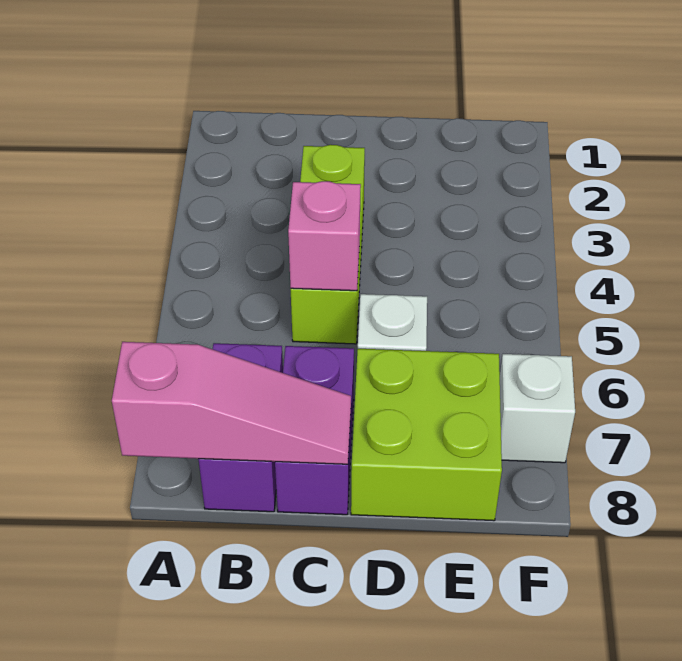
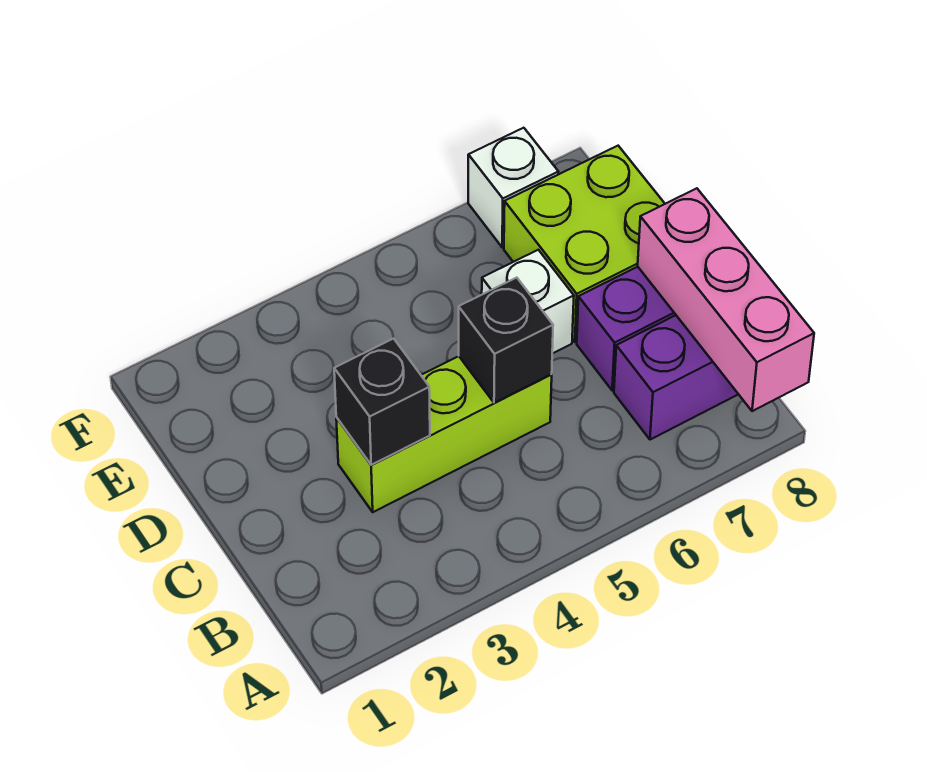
pink slope A8:C8 level 2 top A -> pink brick A8:C8 level 2
none -> black brick C3 level 2
pink brick C5 level 2 -> black brick C5 level 2

